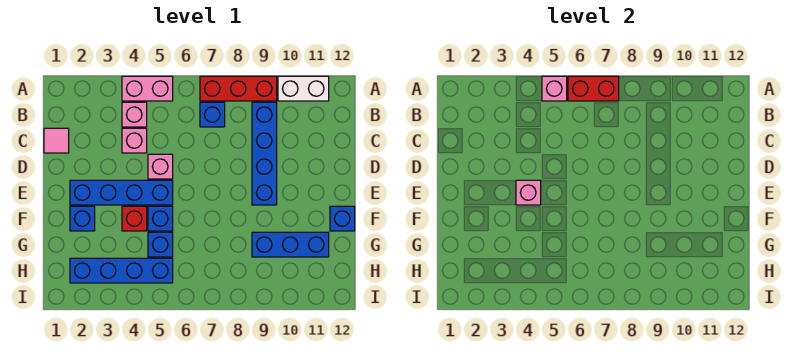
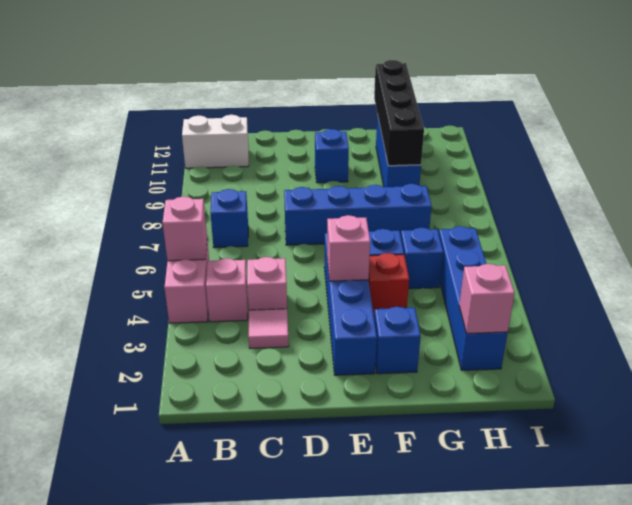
red brick A6:A7 level 2 -> none
red brick A7:A9 level 1 -> none
white brick A10:A11 level 1 -> white brick A11:B11 level 1
blue brick B9:E9 level 1 -> blue brick D7:G7 level 1
pink tile C1 level 1 -> pink tile C3 level 1
pink brick D5 level 1 -> pink brick H2 level 2
blue brick F12 level 1 -> blue brick E10 level 1
none -> black brick G9:G12 level 2

